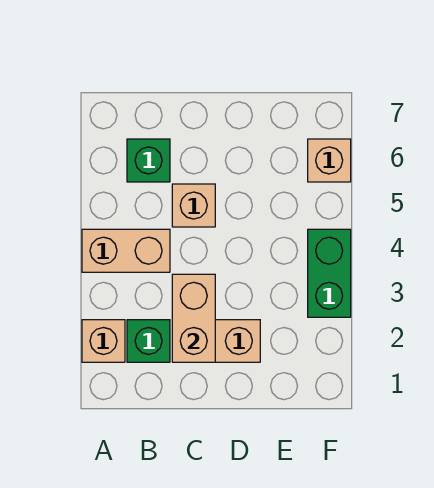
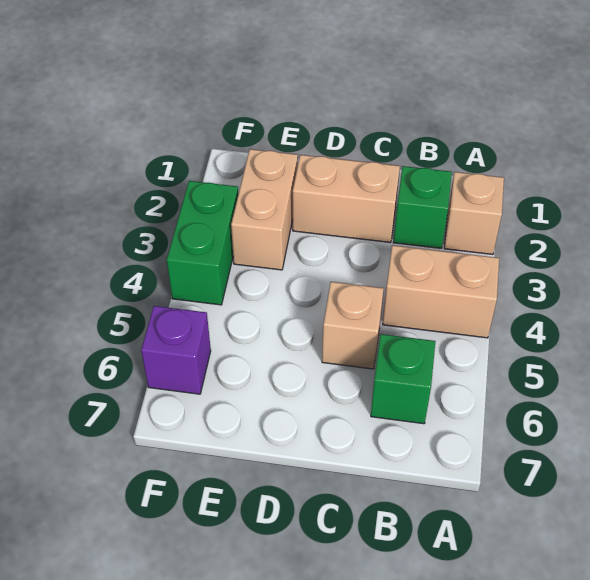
tan brick C2:C3 level 2 -> tan brick E2:E3 level 1
tan brick F6 level 1 -> purple brick F6 level 1

